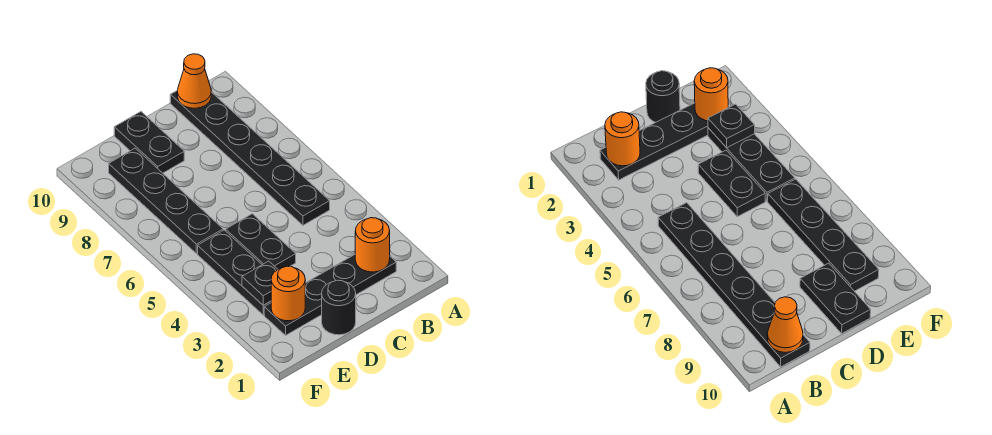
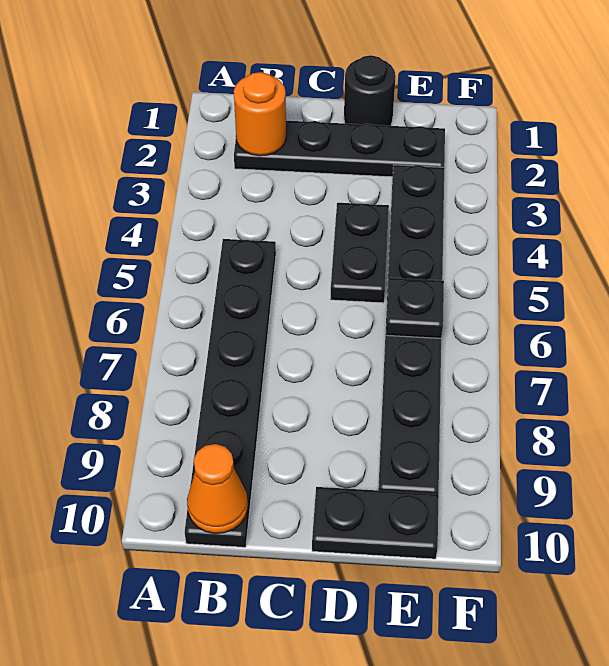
black plate D9:D10 level 1 -> black plate D10:E10 level 1
orange round brick E2 level 2 -> none
black plate E3 level 2 -> black plate E6 level 2

